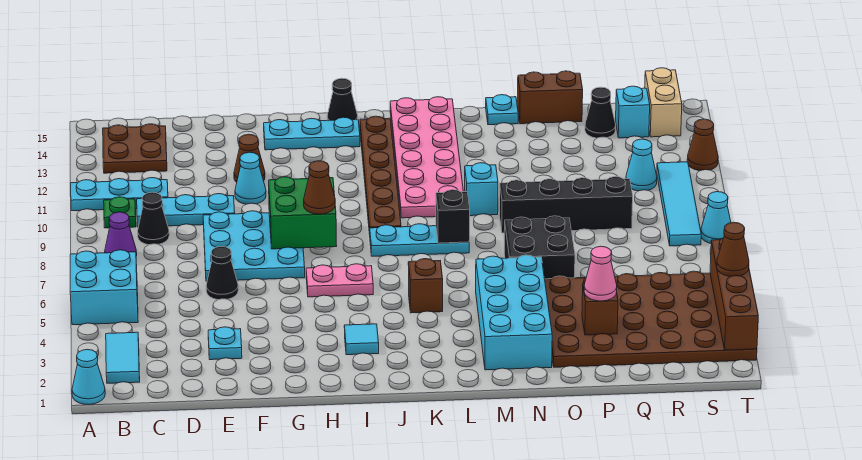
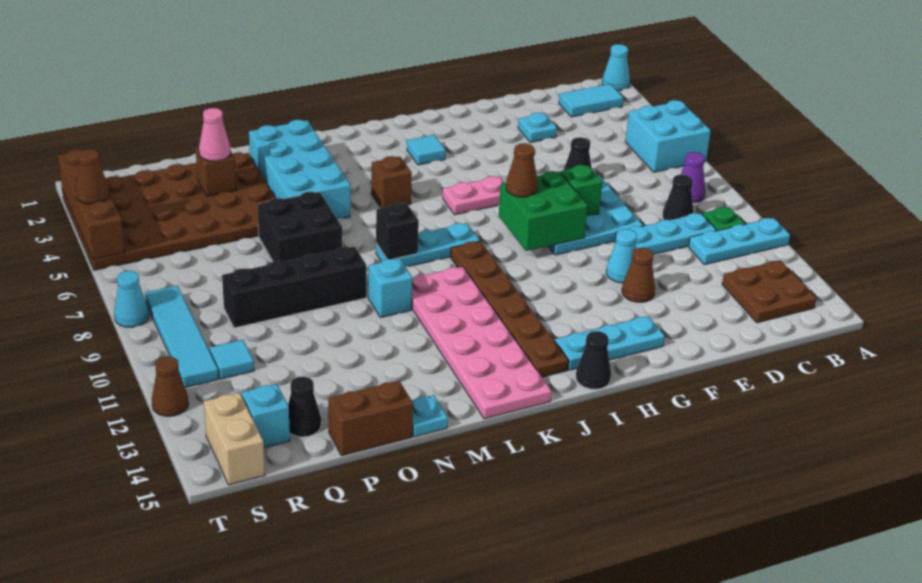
cyan tile B2:B3 level 1 -> cyan tile B2:C2 level 1
none -> green brick F8 level 2
cyan cone R11 level 1 -> cyan tile R11 level 1

